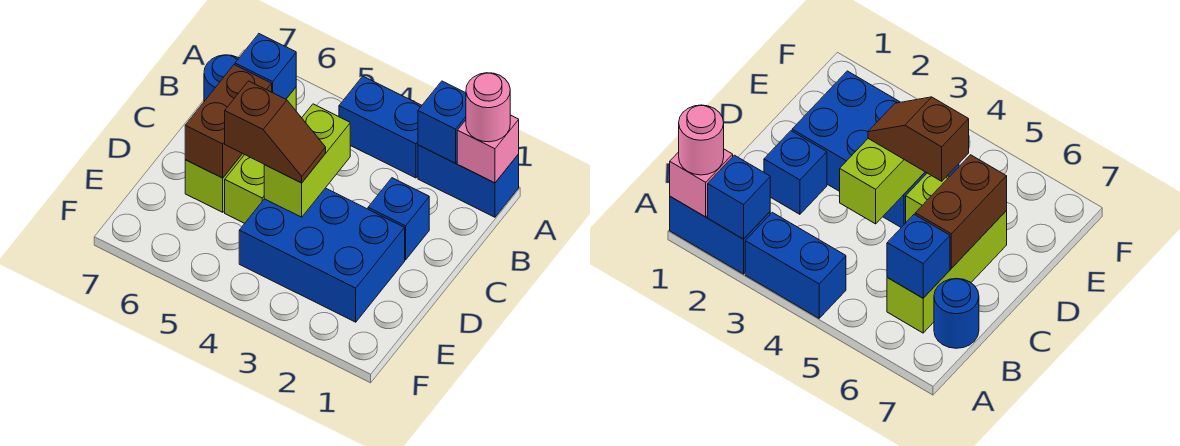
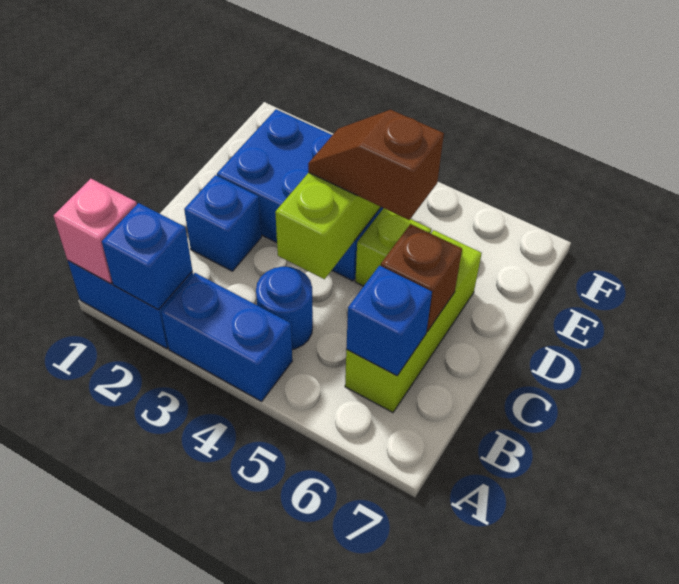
pink round brick A1 level 3 -> none
blue round brick B7 level 1 -> blue round brick B4 level 1
brown brick C6:D6 level 2 -> brown brick C6 level 2

